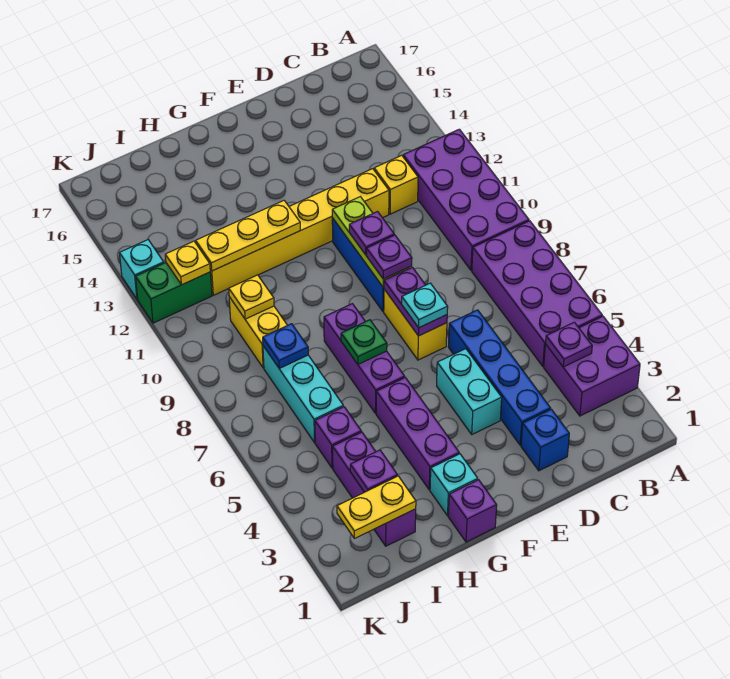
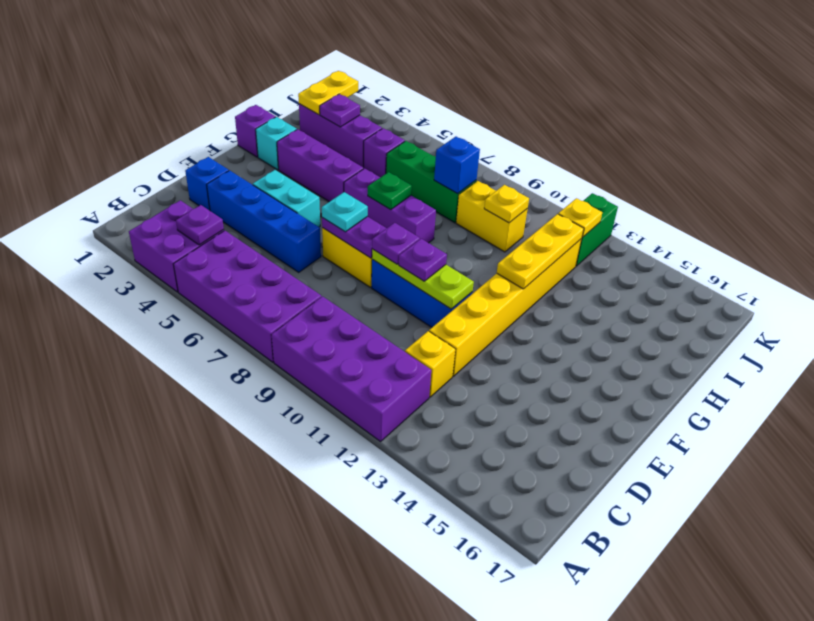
cyan brick I6:I8 level 1 -> green brick I6:I8 level 1
blue plate I8 level 2 -> blue brick I8 level 2
cyan brick K13 level 1 -> none

